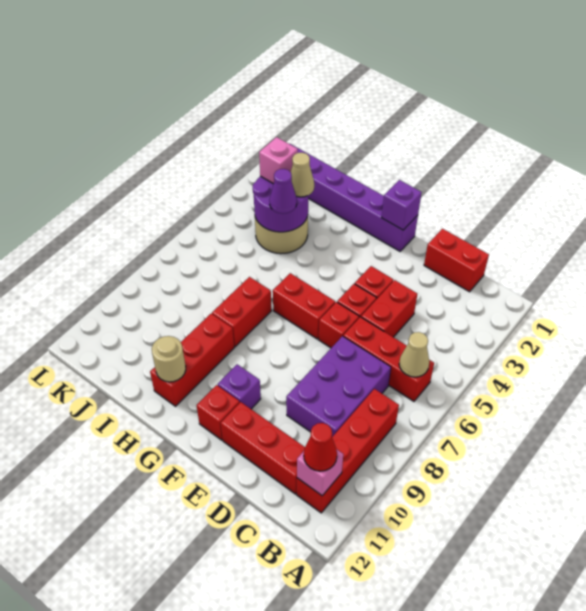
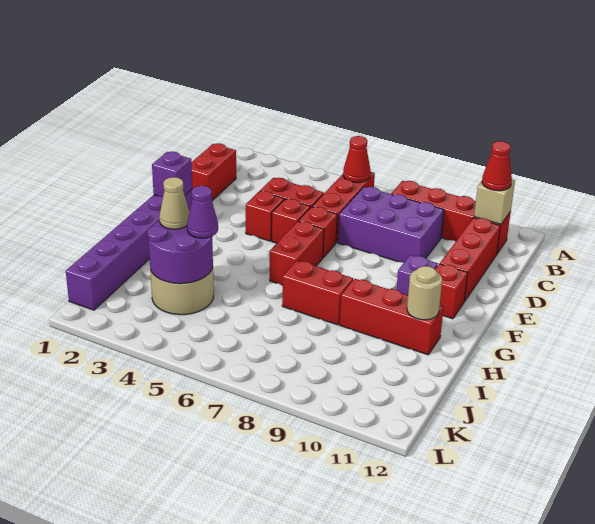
tan cone B6 level 2 -> red cone B6 level 2
pink brick B11 level 2 -> tan brick B11 level 2
pink brick J3 level 3 -> none

